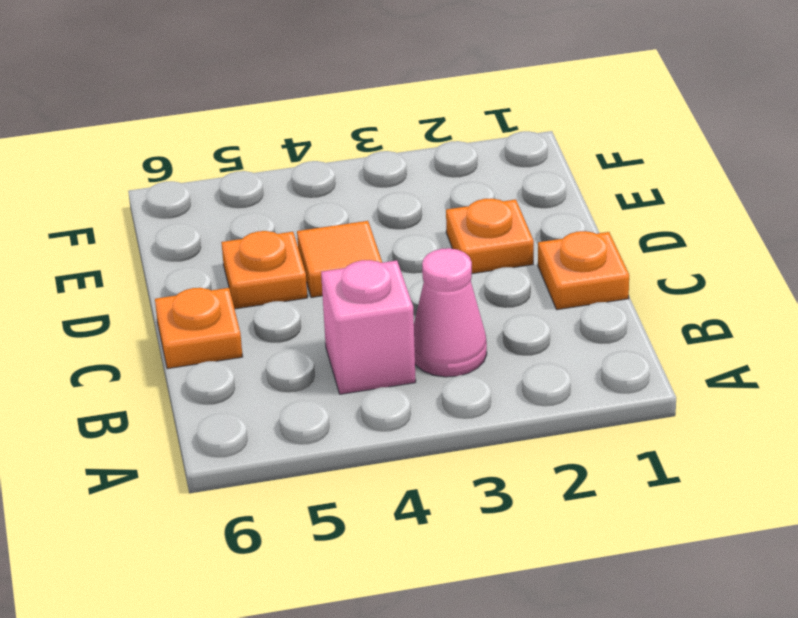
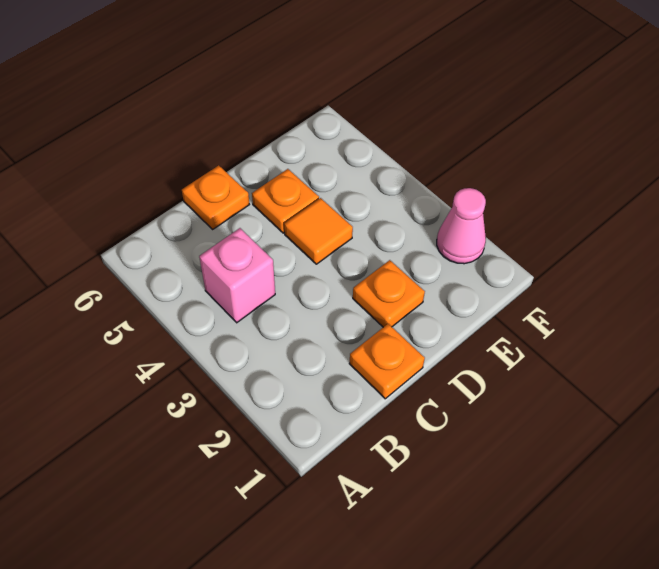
pink cone B3 level 1 -> pink cone F2 level 1

